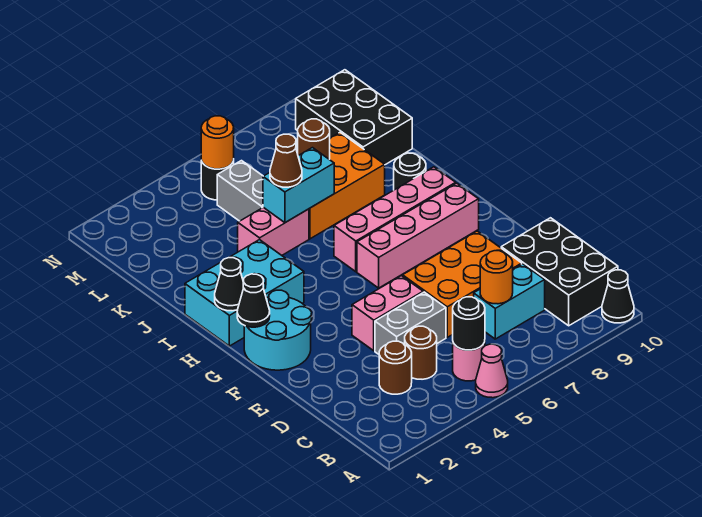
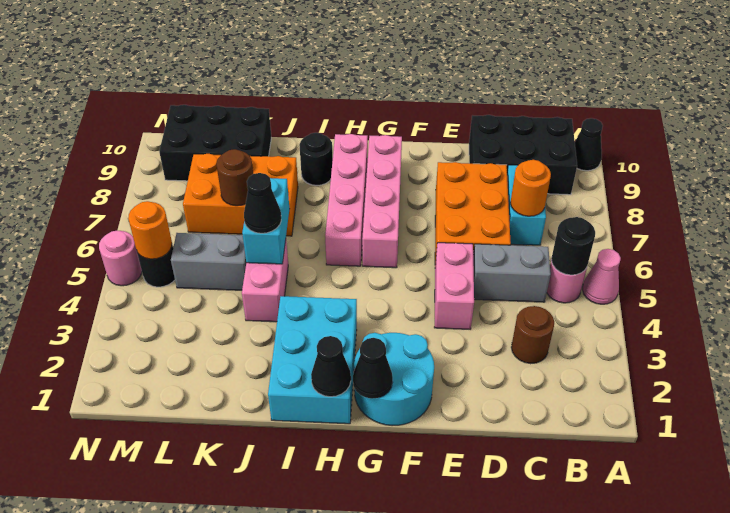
brown round brick C4 level 1 -> none
grey brick D4:D5 level 1 -> grey brick C5:D5 level 1
brown cone J5 level 3 -> black cone J5 level 3
orange brick J6:K8 level 1 -> orange brick J7:L8 level 1
none -> pink round brick N5 level 1

